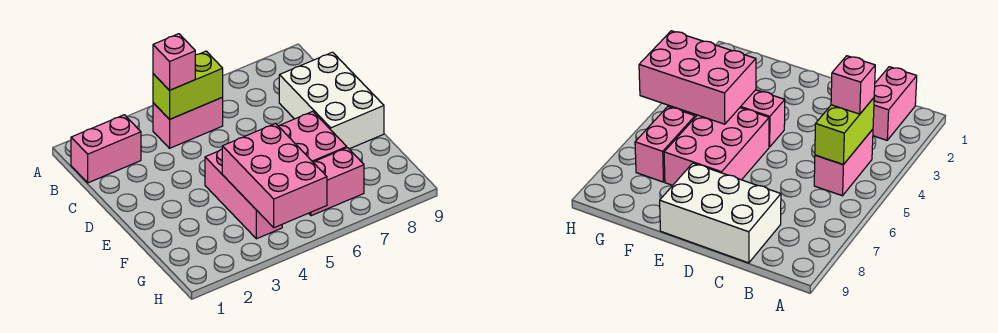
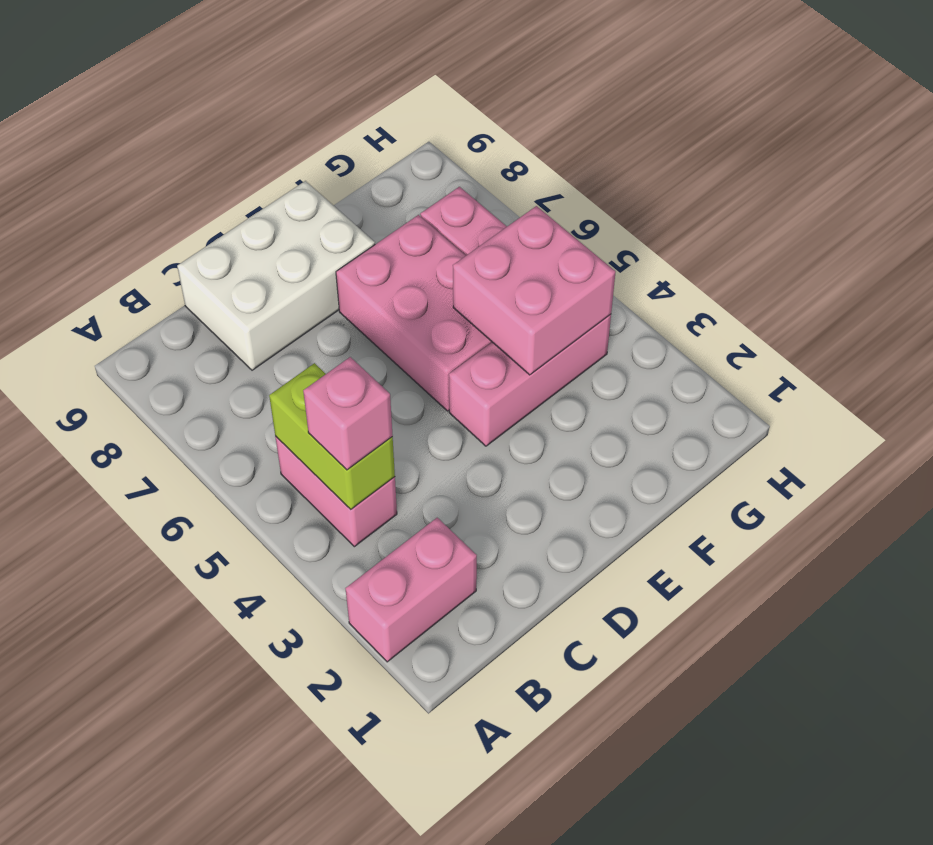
pink brick B1:B2 level 1 -> pink brick A2:B2 level 1
pink brick F4:H5 level 2 -> pink brick F4:G5 level 2

